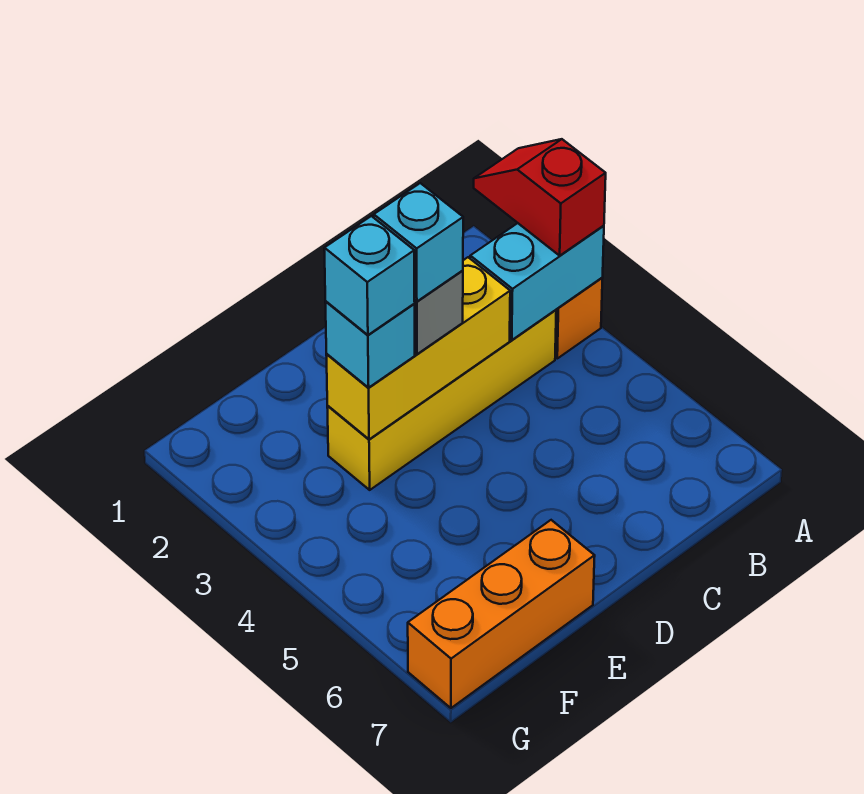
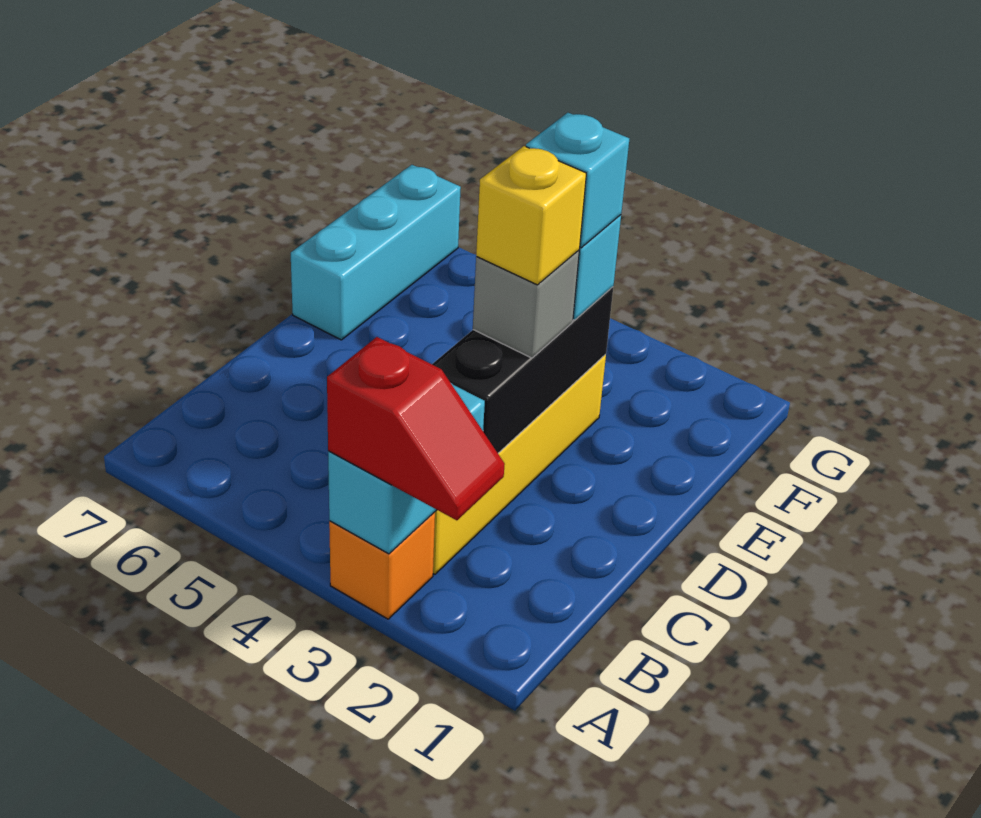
yellow brick C3:E3 level 2 -> black brick C3:E3 level 2
cyan brick D3 level 4 -> yellow brick D3 level 4
orange brick E7:G7 level 1 -> cyan brick E7:G7 level 1

